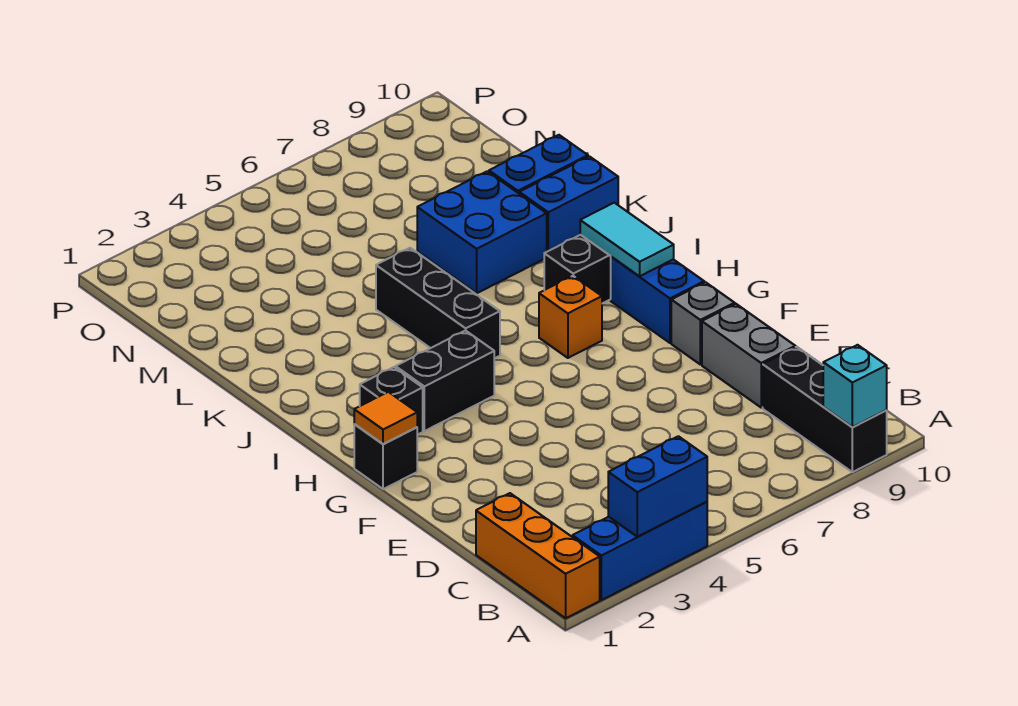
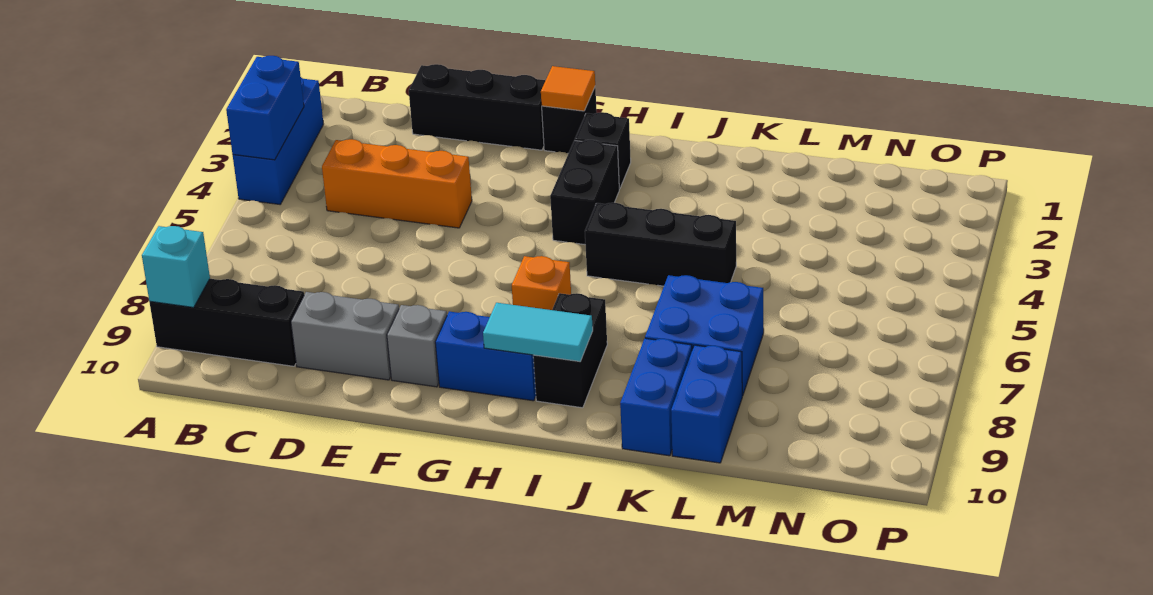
orange brick A1:C1 level 1 -> orange brick C4:E4 level 1
none -> black brick D1:F1 level 1

